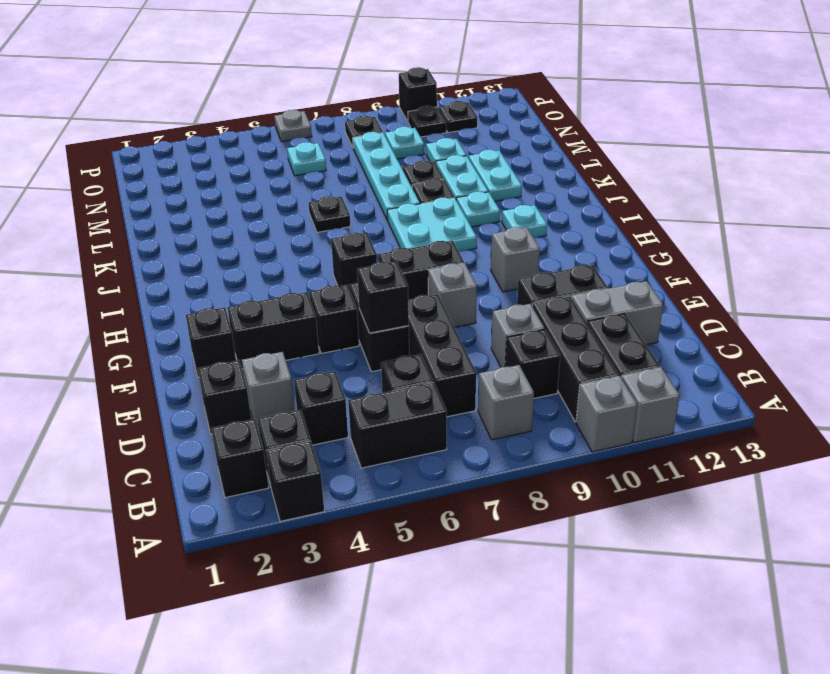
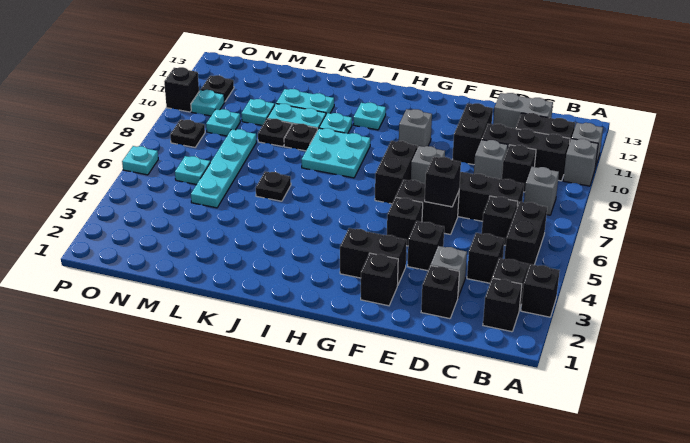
grey brick D11:D12 level 1 -> grey brick C12:D12 level 1
black brick F3:F4 level 1 -> black brick F3:G3 level 1
black brick H6 level 1 -> black brick E4 level 1
cyan plate K8:N8 level 1 -> cyan plate M5:M8 level 1
black plate O10 level 1 -> cyan plate O10 level 1
grey plate P6 level 1 -> cyan plate P6 level 1

